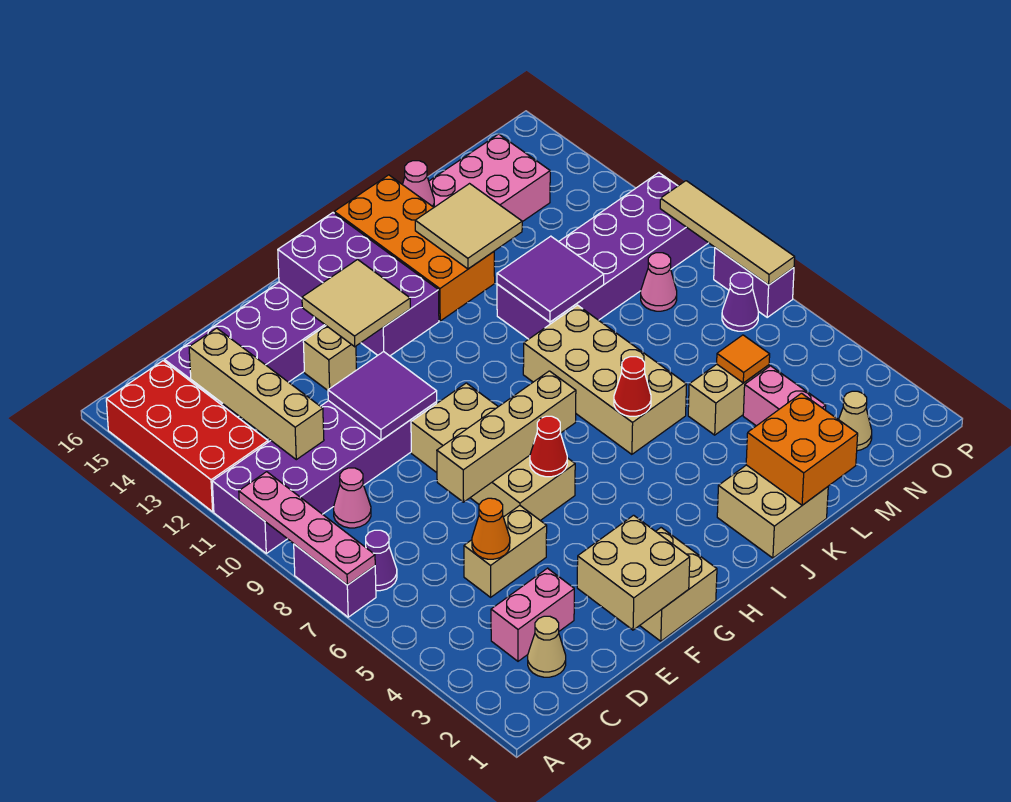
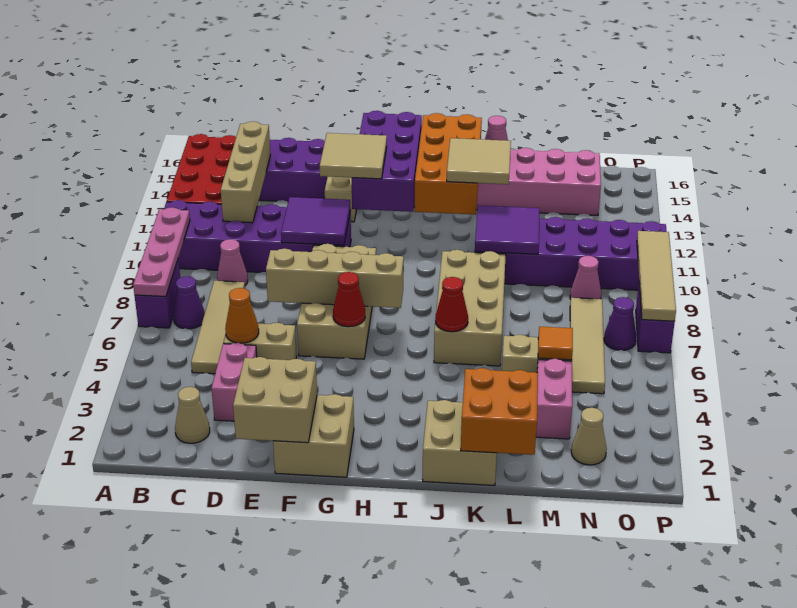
pink brick C3:D3 level 1 -> pink brick D3:D4 level 1
none -> tan tile C5:C8 level 1
none -> tan tile N5:N8 level 1

